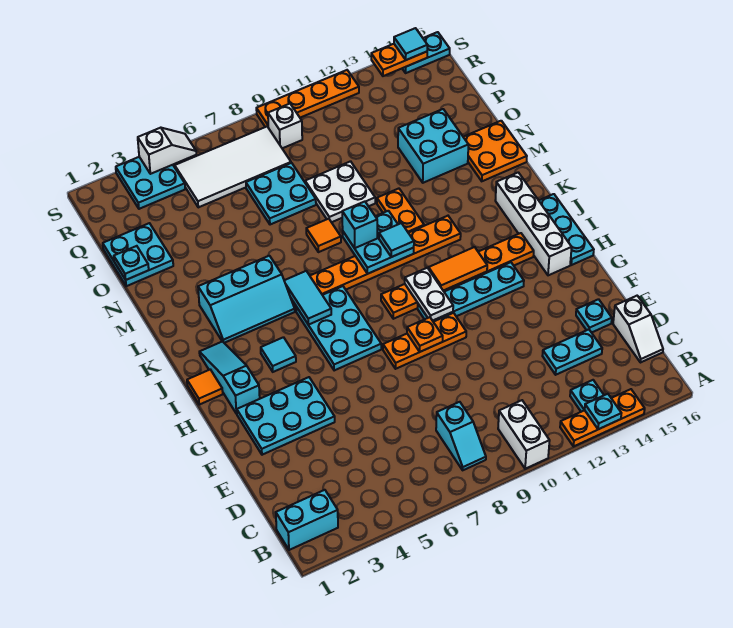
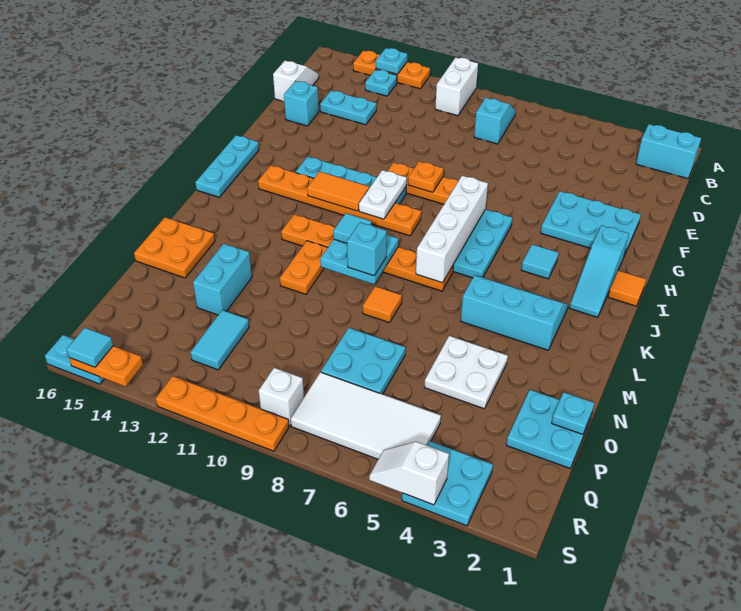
cyan plate E15 level 1 -> cyan brick E15 level 1
white brick H15:K15 level 1 -> white brick H7:K7 level 2
cyan tile J6:K6 level 2 -> cyan tile P12:Q12 level 1
white plate N9:O10 level 1 -> white plate N4:O5 level 1
cyan brick N13:O14 level 1 -> cyan brick N13:O13 level 1

